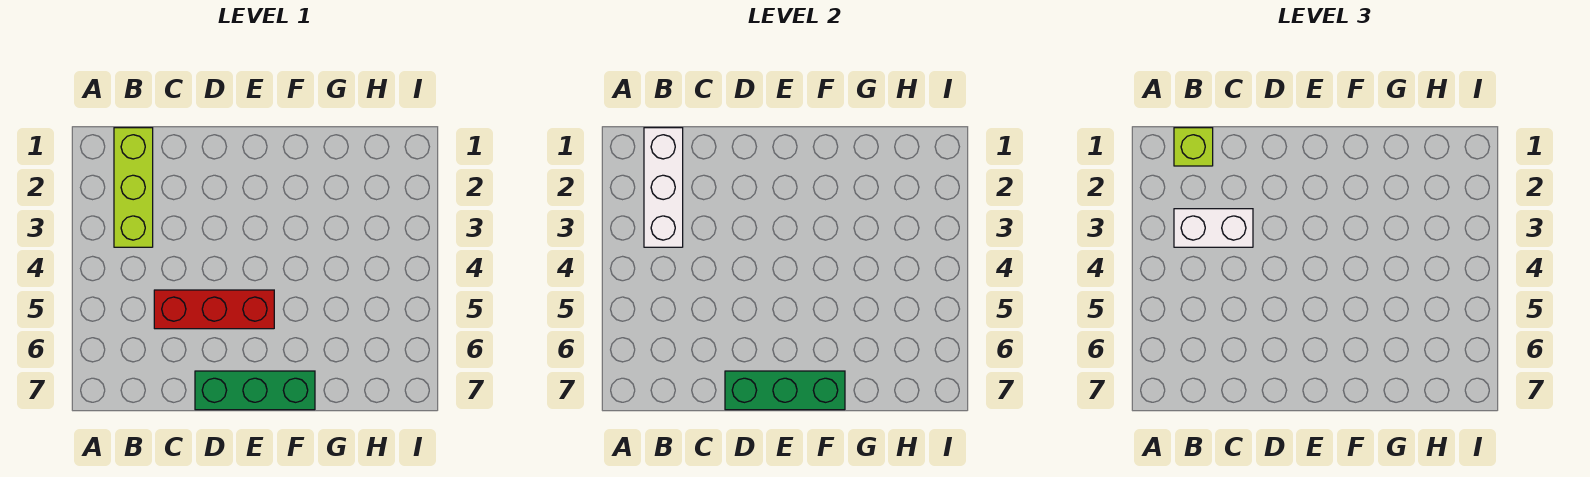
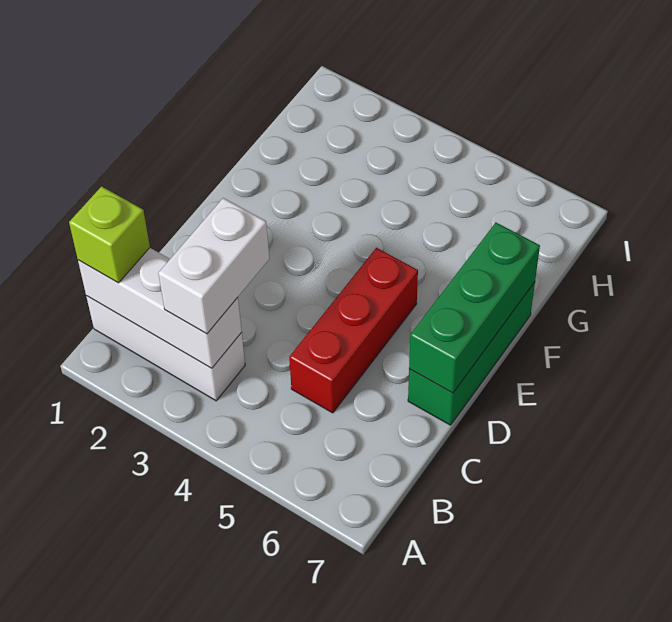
lime brick B1:B3 level 1 -> white brick B1:B3 level 1

